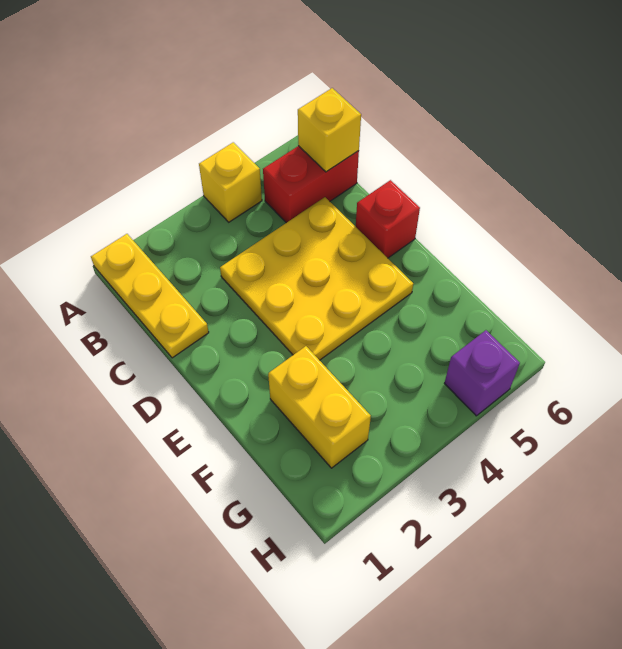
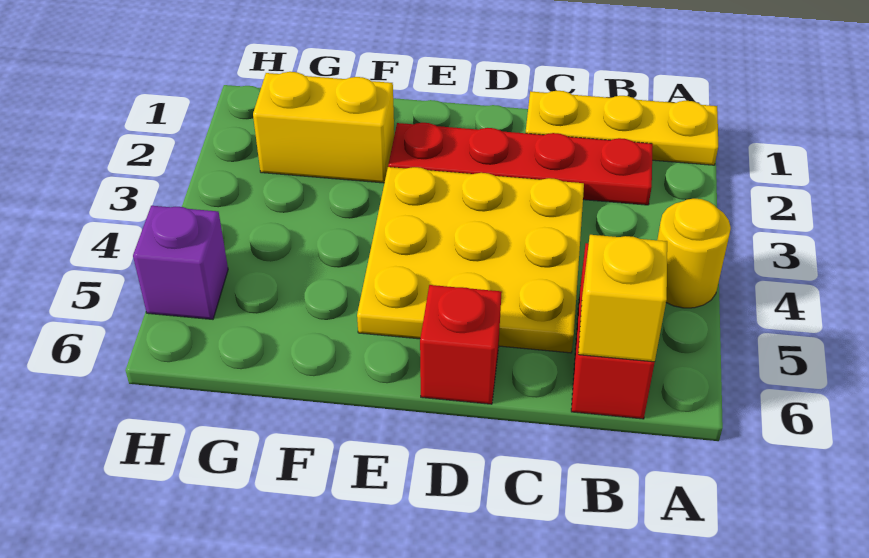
yellow brick A4 level 1 -> yellow round brick A4 level 1
none -> red plate B2:E2 level 1

